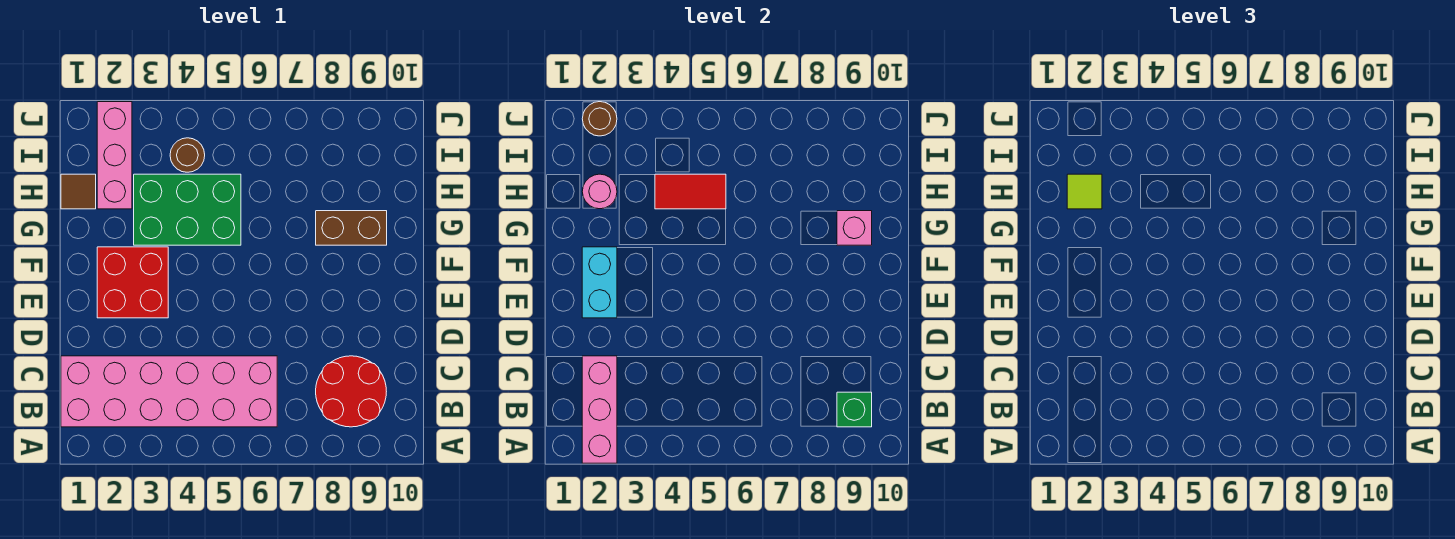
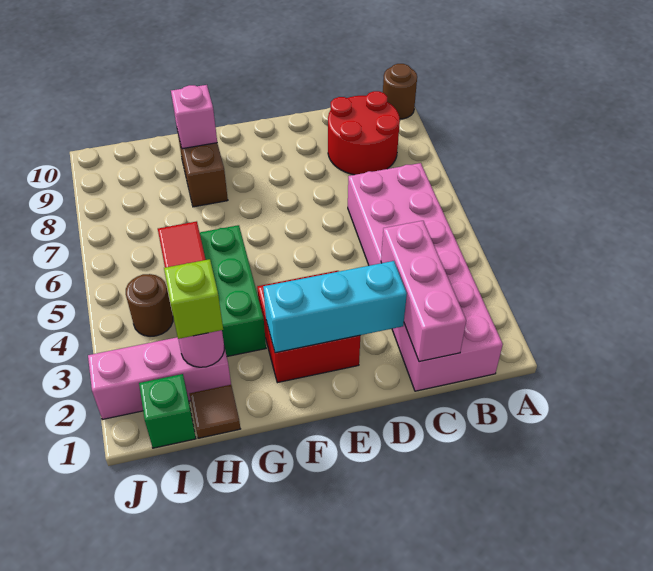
pink brick A2:C2 level 2 -> pink brick C1:C3 level 2
green brick B9 level 2 -> green brick I1 level 1
cyan brick E2:F2 level 2 -> cyan brick D2:F2 level 2
lime tile H2 level 3 -> lime brick H2 level 3
brown round brick J2 level 2 -> brown round brick A10 level 1

